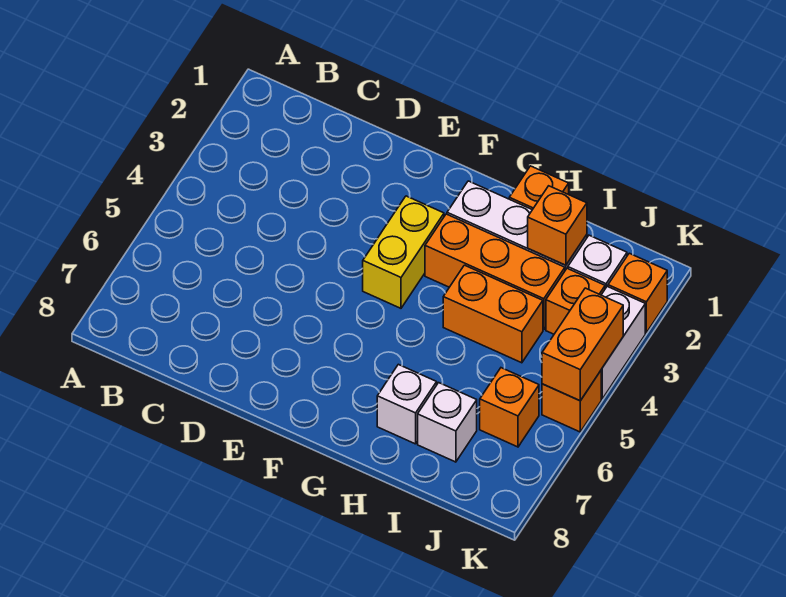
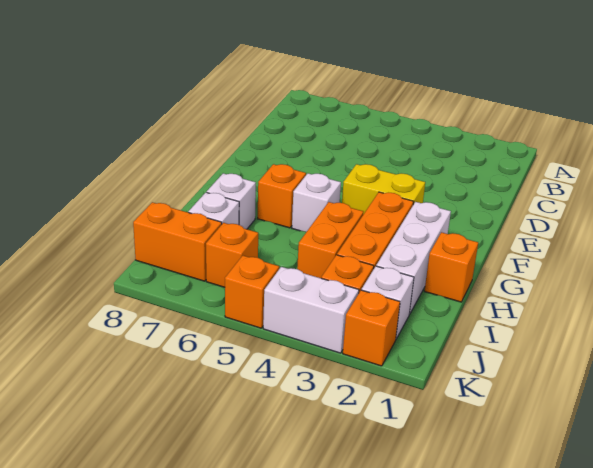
none -> white brick G5 level 1
orange brick I2 level 2 -> orange brick G6 level 1
orange brick K4:K5 level 2 -> orange brick J7:J8 level 1

